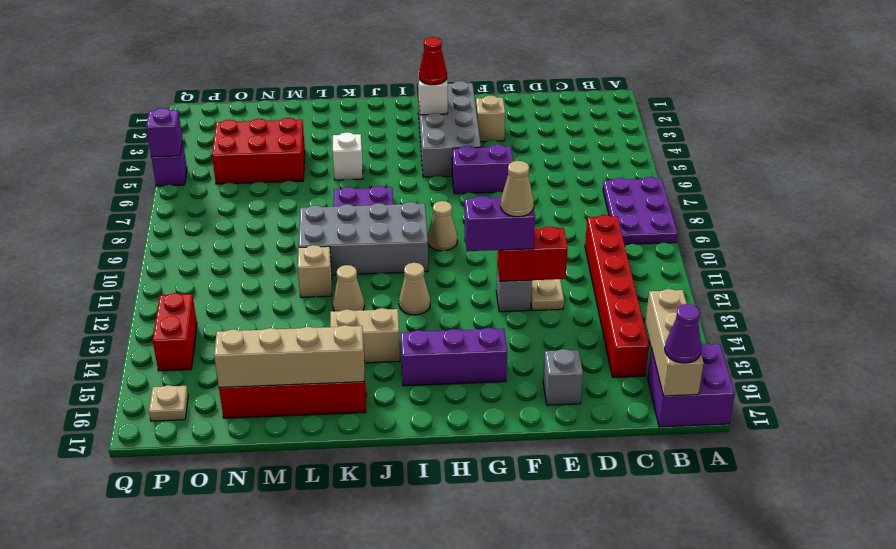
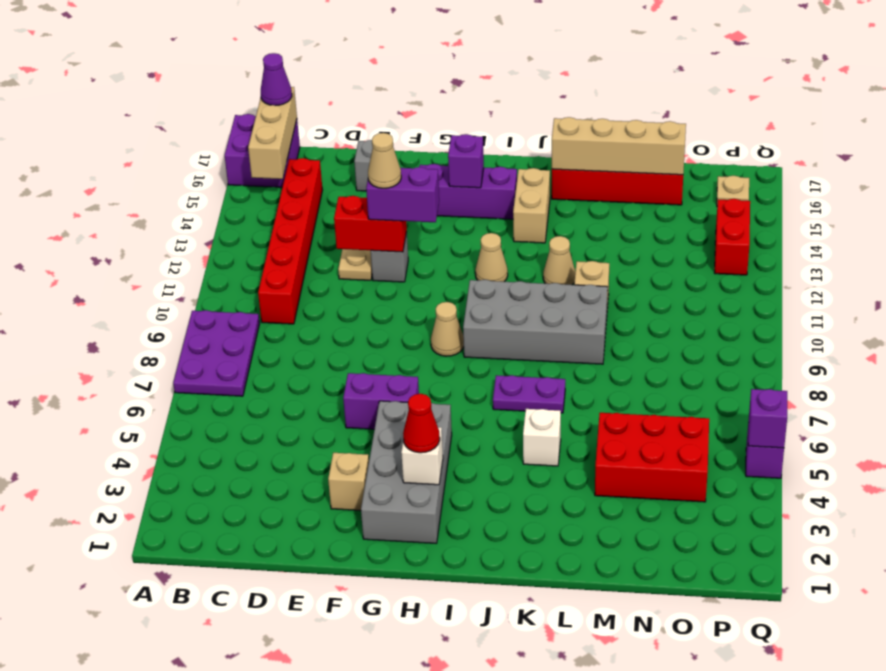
none -> purple brick H15 level 2
tan brick J14:K14 level 1 -> tan brick J14:J15 level 1

